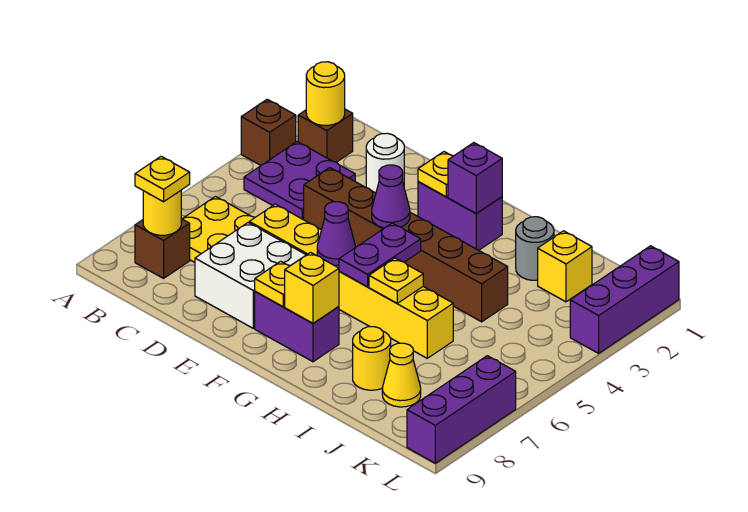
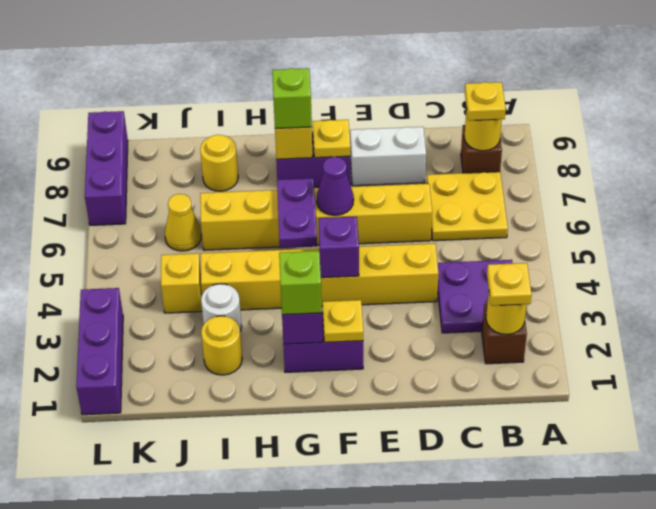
brown brick A3 level 1 -> none
white round brick D2 level 1 -> white round brick I3 level 1
brown brick D4:I4 level 1 -> yellow brick D4:I4 level 1
white brick D7:E8 level 1 -> white brick D8:E8 level 1
purple cone F4 level 2 -> purple brick F4 level 2
none -> lime brick G2 level 3
none -> lime brick G8 level 3
yellow plate H6 level 2 -> yellow plate B2 level 3
grey round brick I2 level 1 -> yellow round brick I2 level 1
yellow brick J2 level 1 -> yellow brick J4 level 1
yellow cone J8 level 1 -> yellow cone J6 level 1

